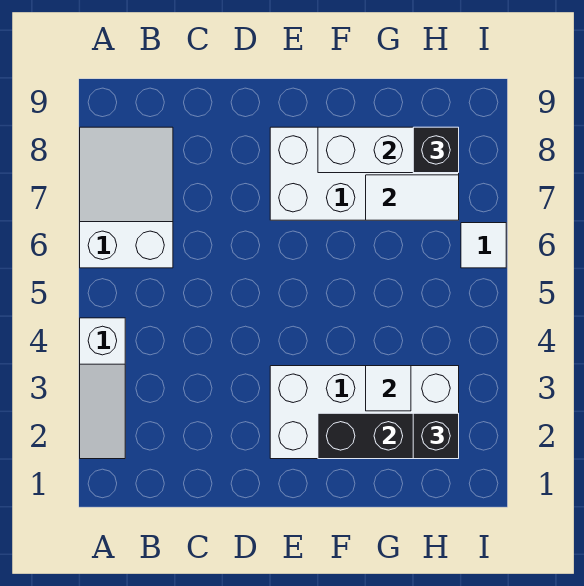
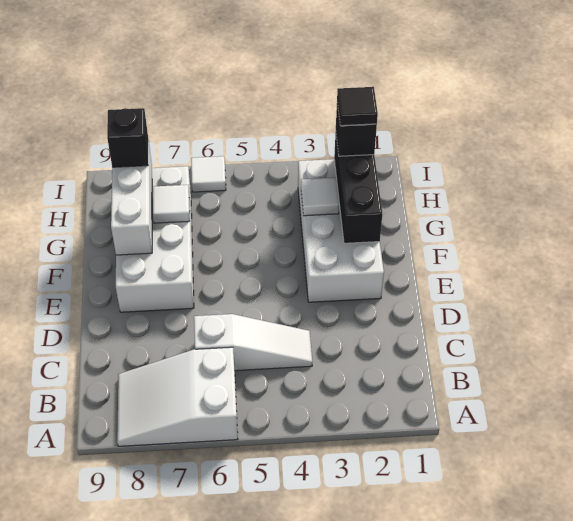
white slope A2:A4 level 1 top 4 -> white slope C4:C6 level 1 top 6
white tile G7:H7 level 2 -> white tile G7 level 2
none -> black tile H2 level 4

